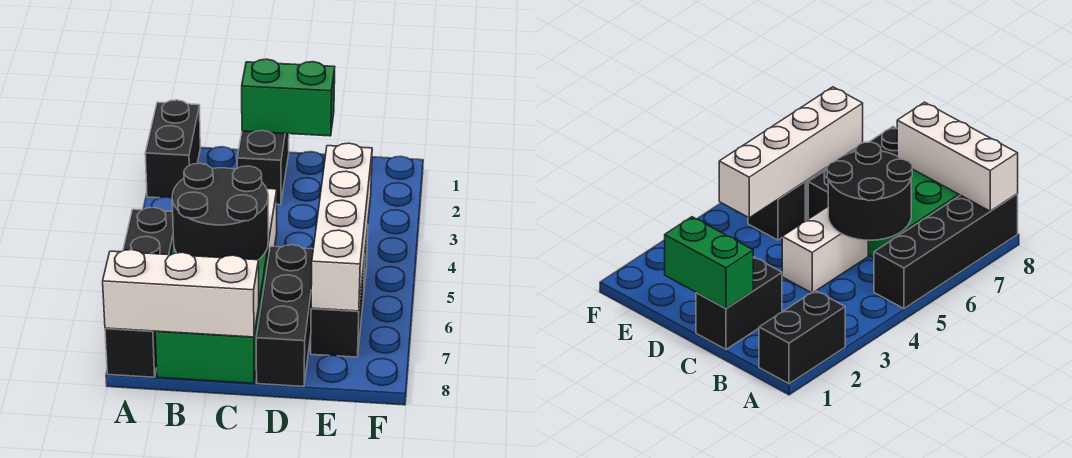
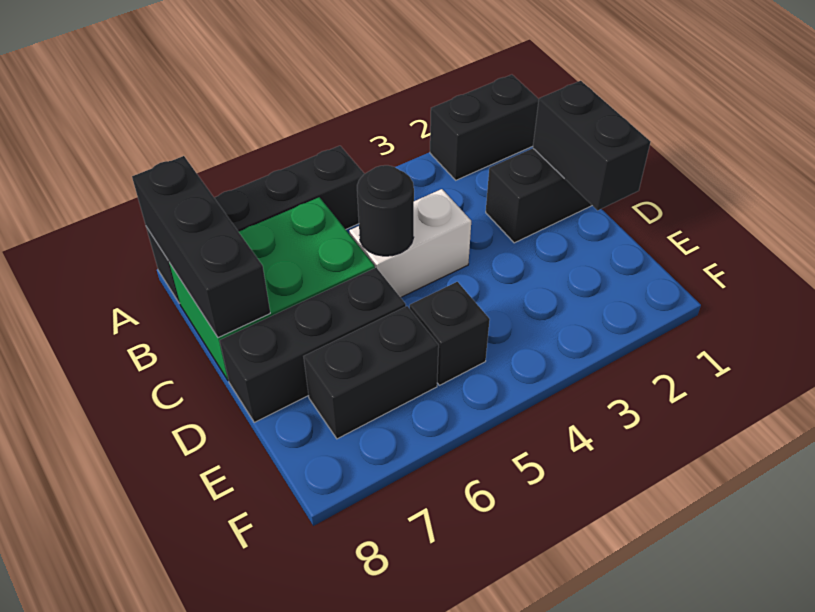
white brick A8:C8 level 2 -> black brick A8:C8 level 2
black round brick B5:C6 level 2 -> black round brick C5 level 2
green brick C1:D1 level 2 -> black brick C1:D1 level 2
white brick E4:E7 level 2 -> none

